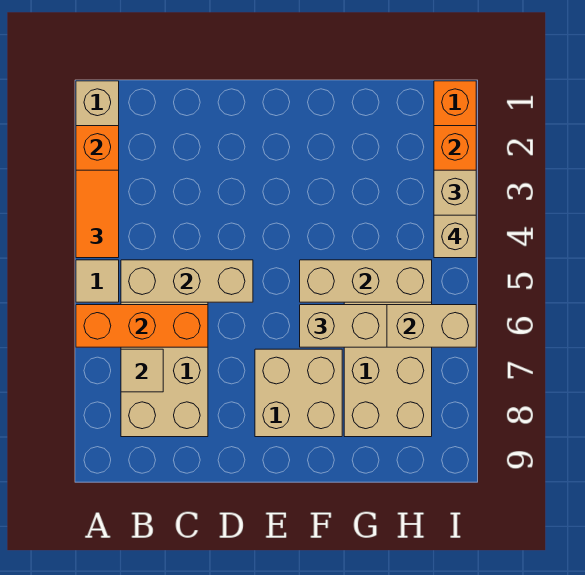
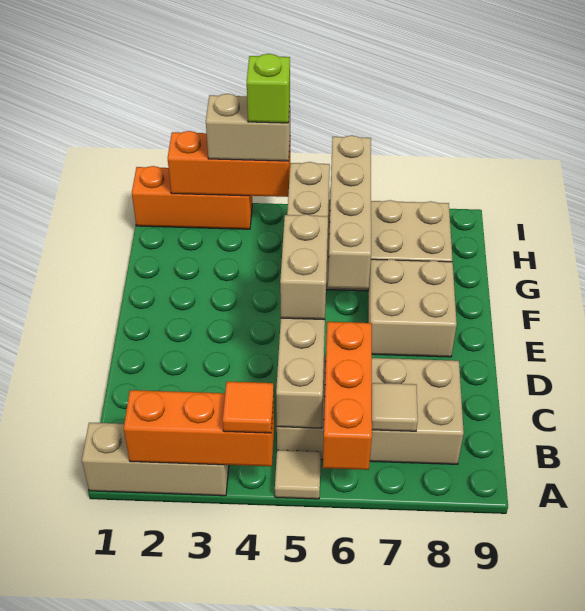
orange tile A3:A4 level 3 -> orange tile A4 level 3
tan brick F6:G6 level 3 -> tan brick D5:E5 level 3
tan brick I4 level 4 -> lime brick I4 level 4

